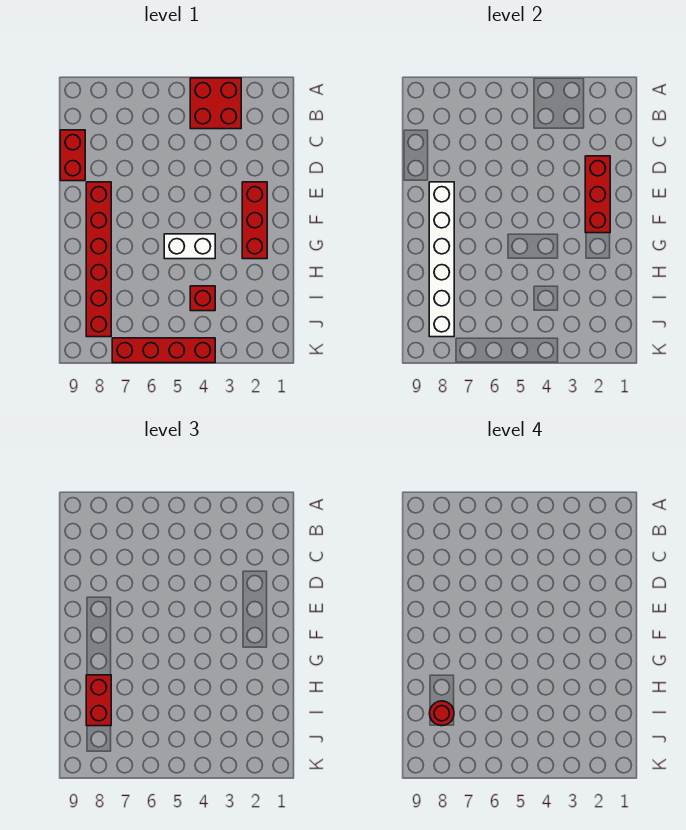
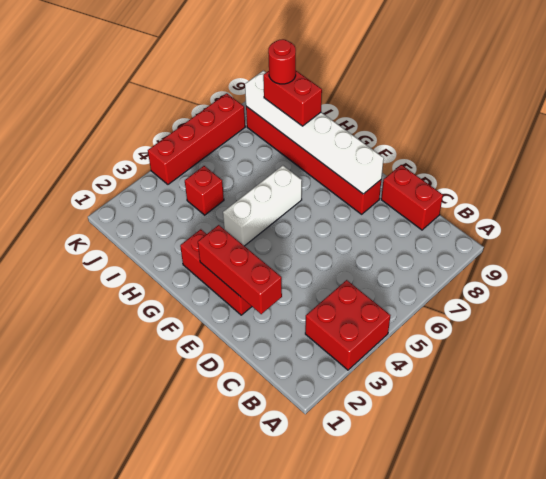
white brick G4:G5 level 1 -> white brick G4:G6 level 1

